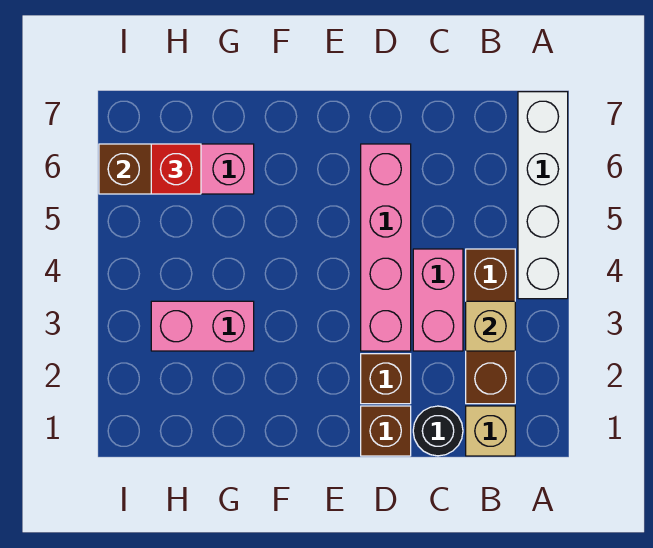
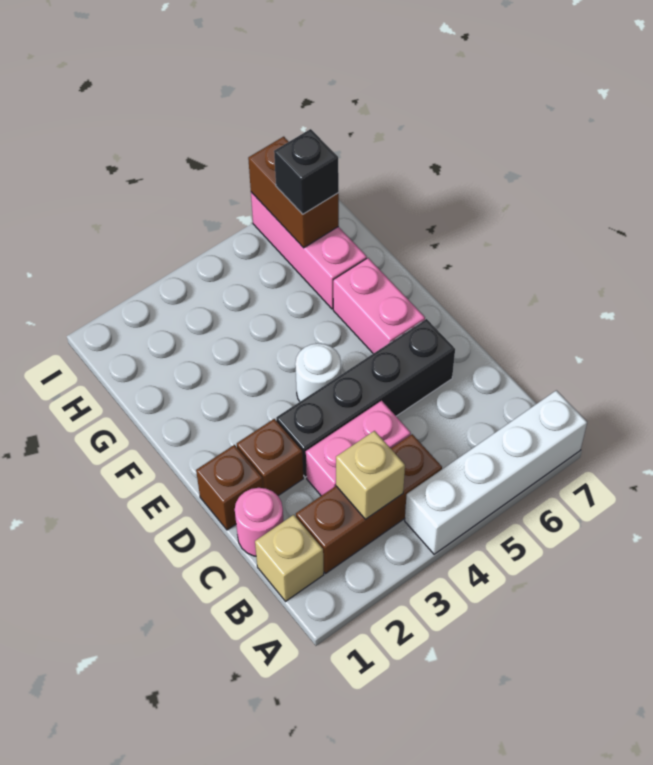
black round brick C1 level 1 -> pink round brick C1 level 1
pink brick D3:D6 level 1 -> black brick D3:D6 level 1
none -> white round brick E4 level 1
pink brick G3:H3 level 1 -> pink brick E6:F6 level 1
red brick H6 level 3 -> black brick H6 level 3

